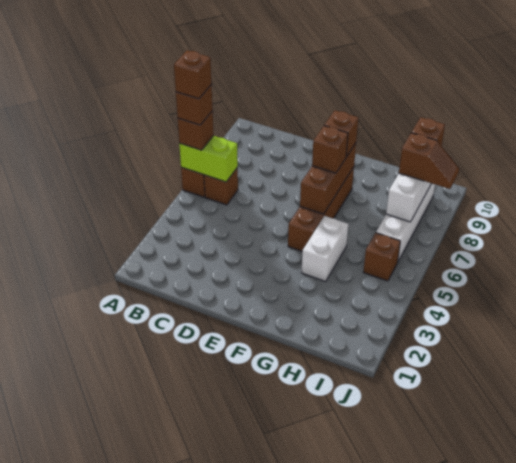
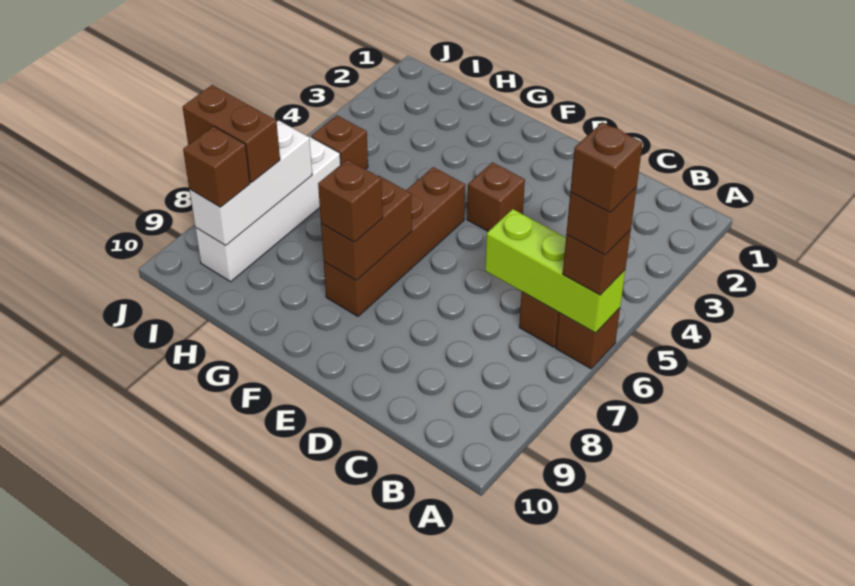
lime brick A6:B6 level 2 -> lime brick A6:C6 level 2
brown brick F6:F8 level 2 -> brown brick F7:F8 level 2
brown brick F7 level 3 -> brown brick E4 level 1
white brick G4:G5 level 1 -> none
brown slope I8:J8 level 3 top I -> brown brick I8:J8 level 3

